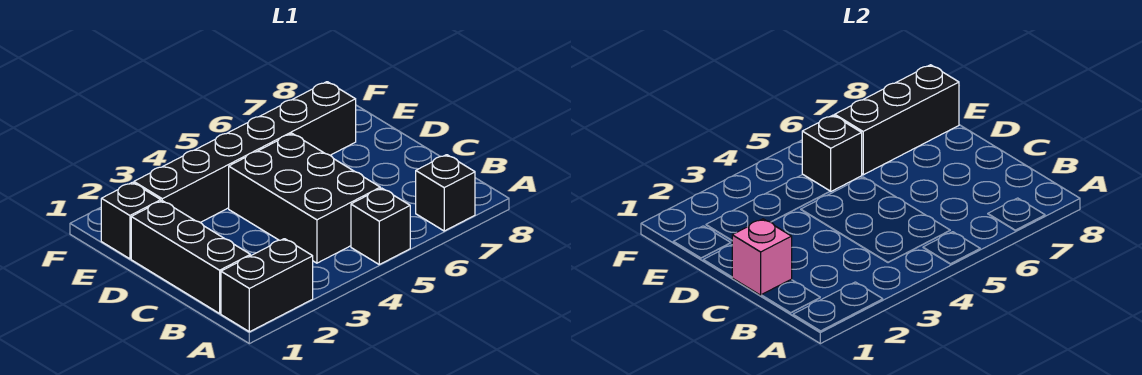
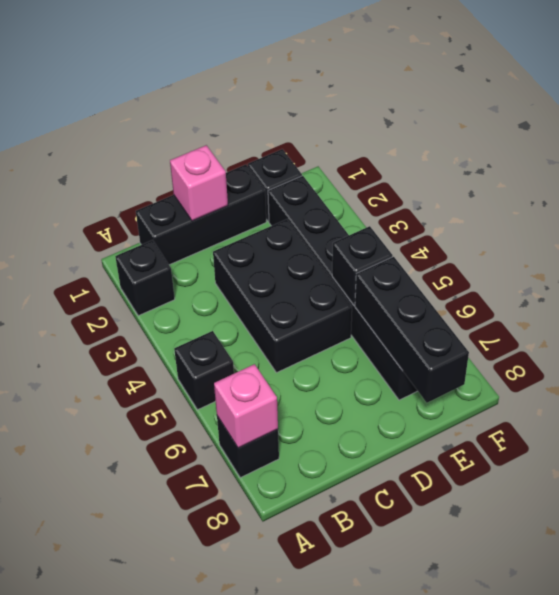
black brick A1:A2 level 1 -> black brick A2 level 1
none -> pink brick A7 level 2
black brick B4:D5 level 1 -> black brick C3:D5 level 1

